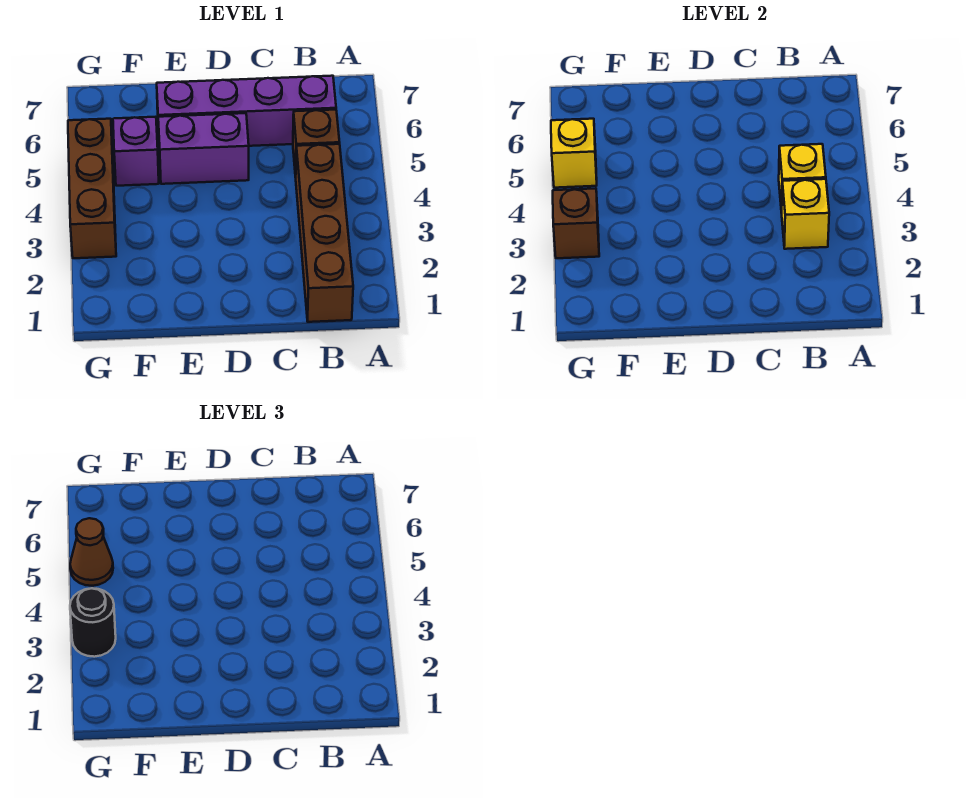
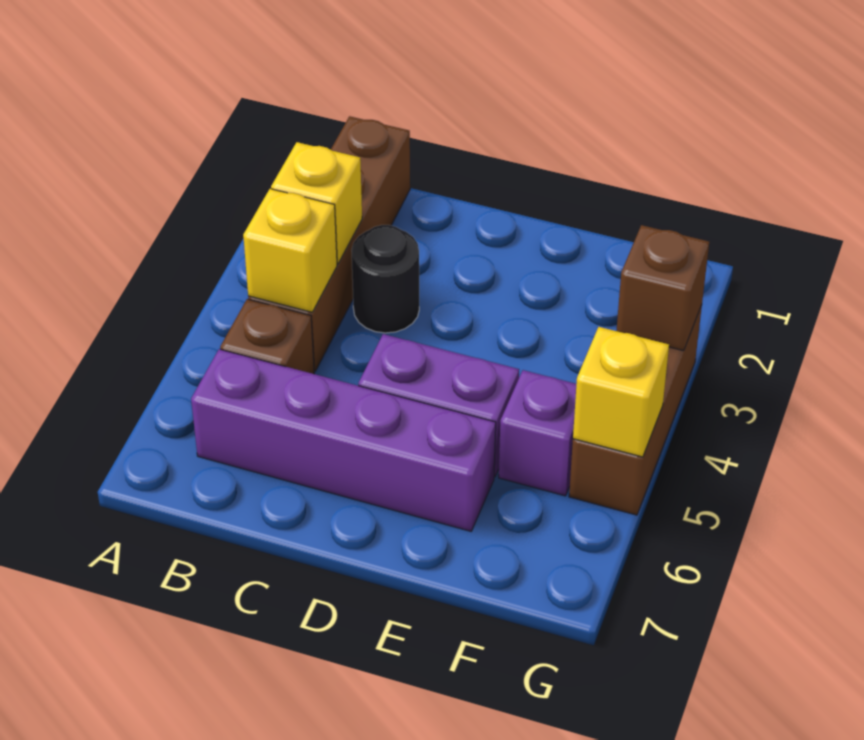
black round brick G3 level 3 -> black round brick C3 level 1
brown cone G5 level 3 -> none

